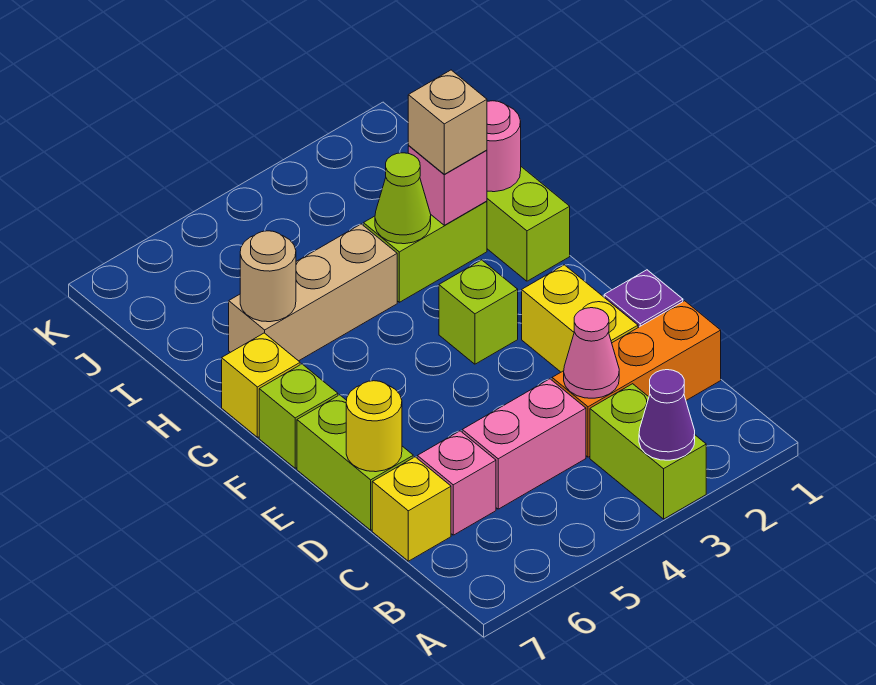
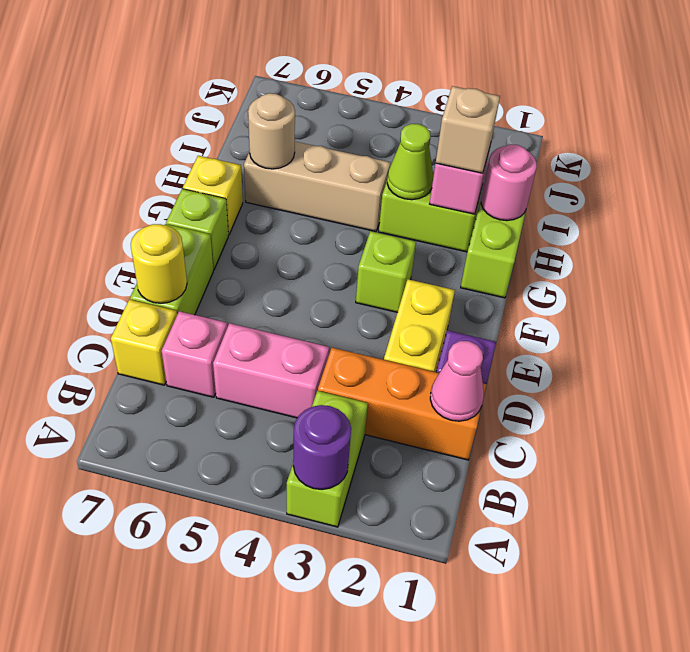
purple cone A3 level 2 -> purple round brick A3 level 2
pink cone C3 level 2 -> pink cone C1 level 2

